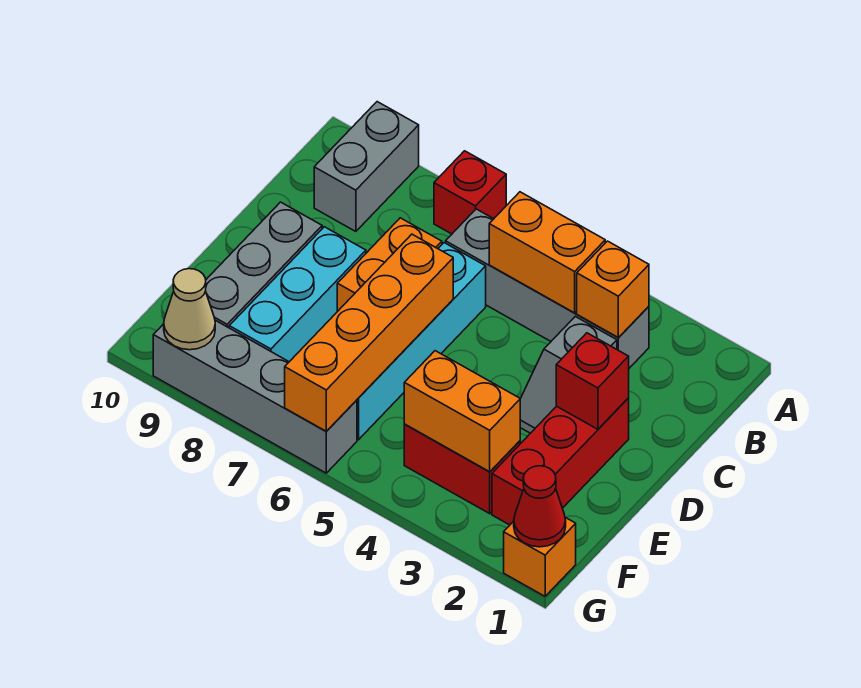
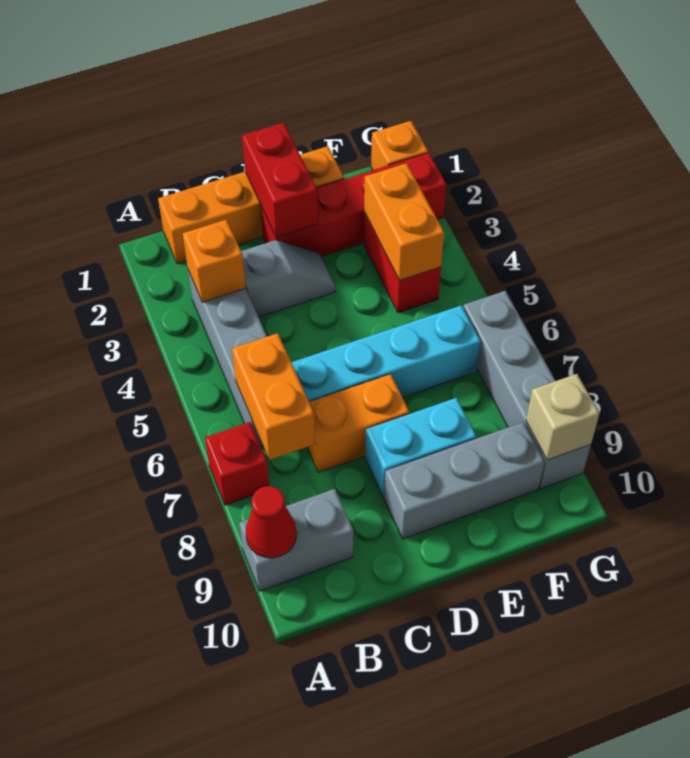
orange brick B4:B5 level 2 -> orange brick B6:B7 level 2
red brick D2:F2 level 1 -> red brick D2:G2 level 1
red brick D2 level 2 -> red brick D1:D2 level 2
orange brick D6:G6 level 2 -> orange brick B1:E1 level 1
cyan brick D8:F8 level 1 -> cyan brick D8:E8 level 1
red cone G1 level 2 -> red cone A9 level 2
tan cone G9 level 2 -> tan brick G9 level 2

